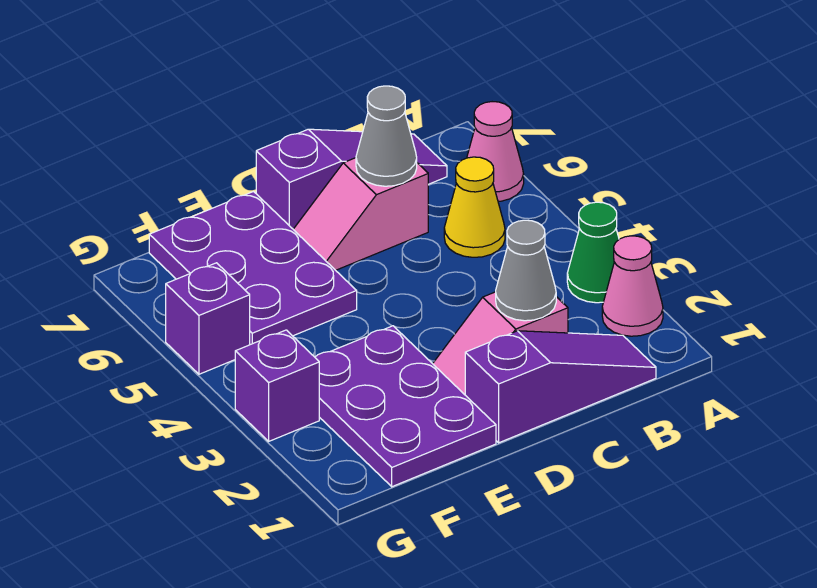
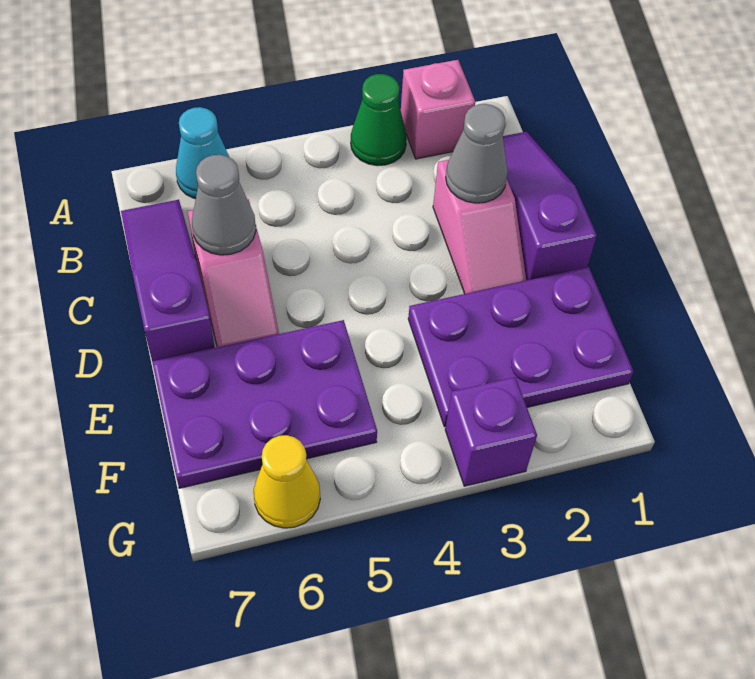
pink cone A2 level 1 -> pink brick A2 level 1
pink cone A6 level 1 -> cyan cone A6 level 1
yellow cone B5 level 1 -> yellow cone G6 level 1
purple brick G5 level 1 -> none

